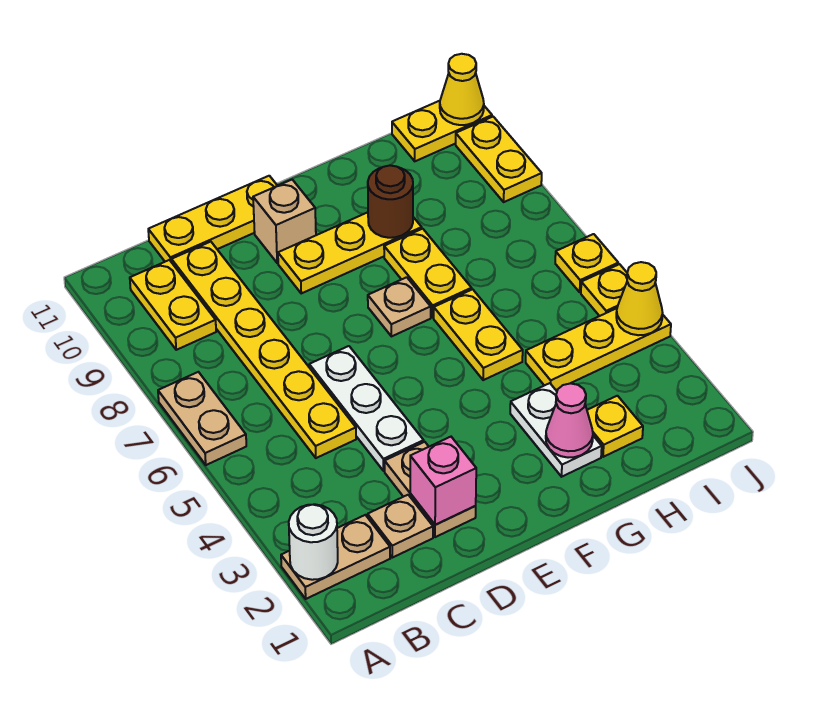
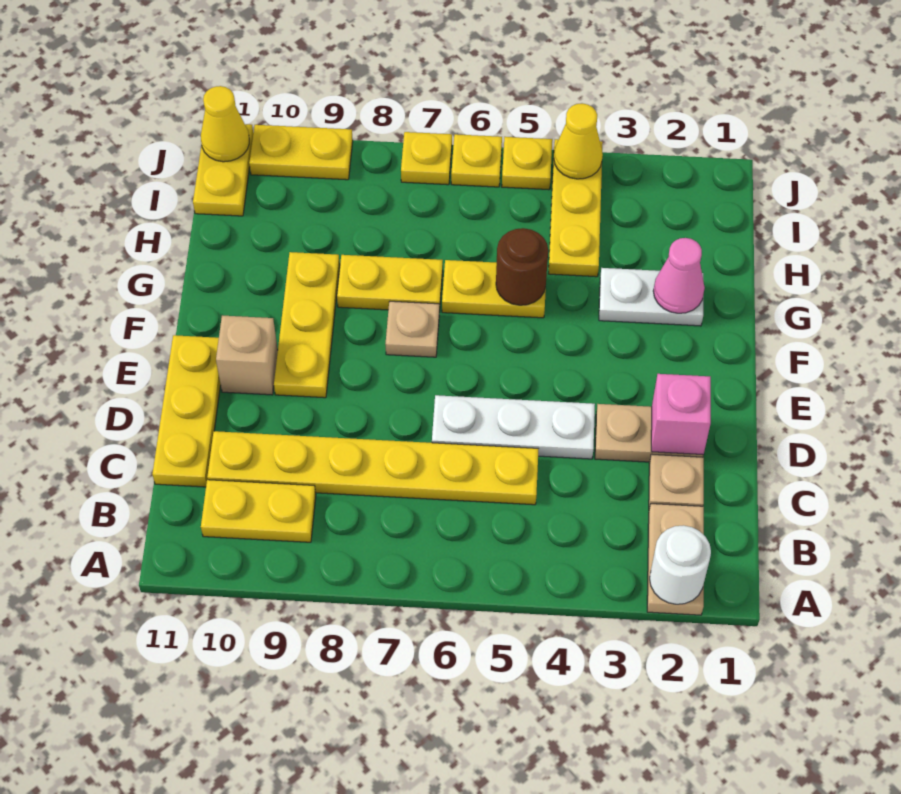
tan plate A6:A7 level 1 -> none
brown round brick G9 level 2 -> brown round brick G5 level 2
yellow plate H2 level 1 -> yellow plate J7 level 1

